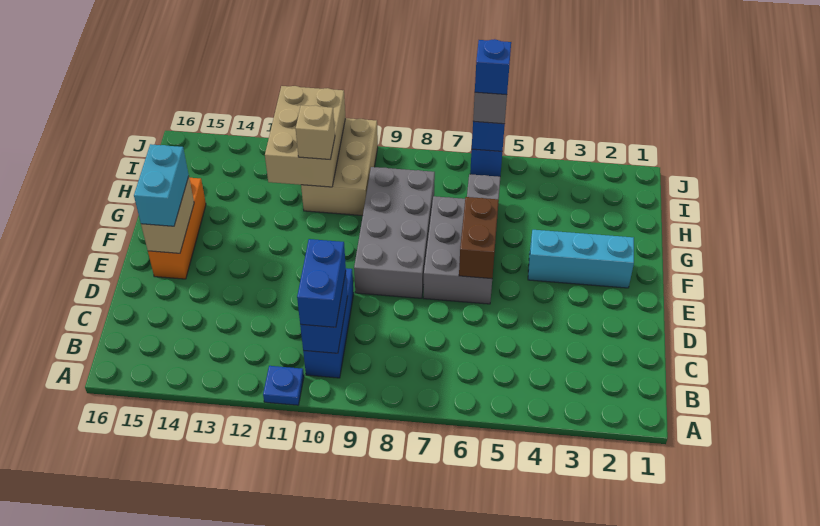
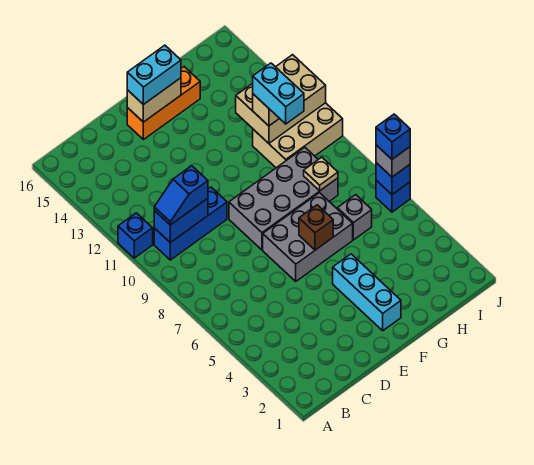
blue plate A11 level 1 -> blue brick A11 level 1
blue brick B10:C10 level 3 -> blue slope B10:C10 level 3 top C
brown brick E6:F6 level 2 -> brown brick F6 level 2
none -> tan plate H8 level 2
none -> cyan brick H10:H11 level 4

